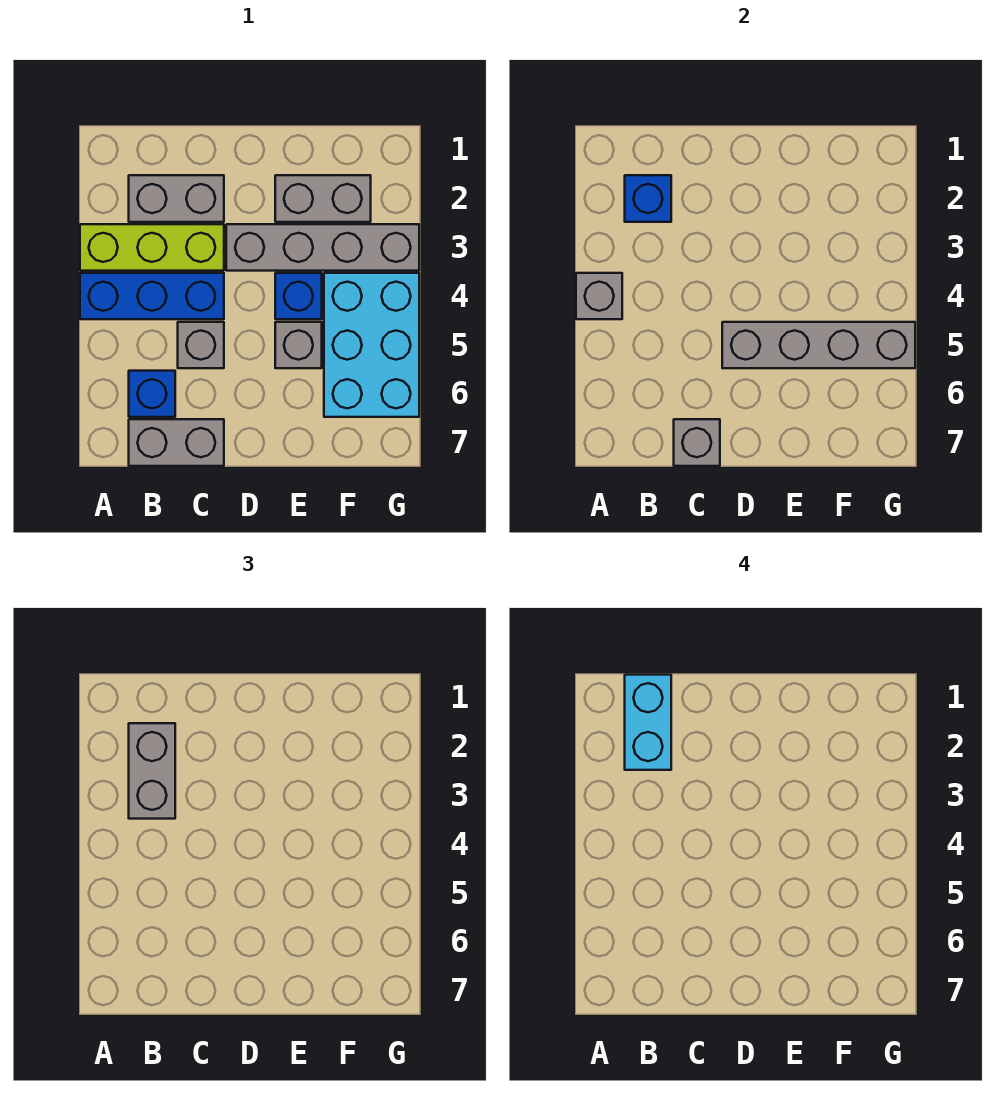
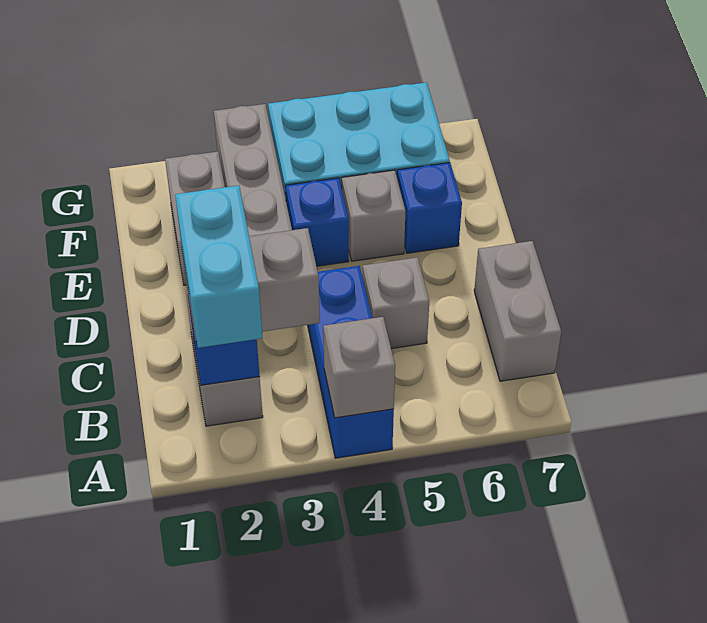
lime brick A3:C3 level 1 -> none
cyan brick B1:B2 level 4 -> cyan brick A2:B2 level 4
blue brick B6 level 1 -> blue brick E6 level 1
grey brick C7 level 2 -> none
grey brick D5:G5 level 2 -> none

